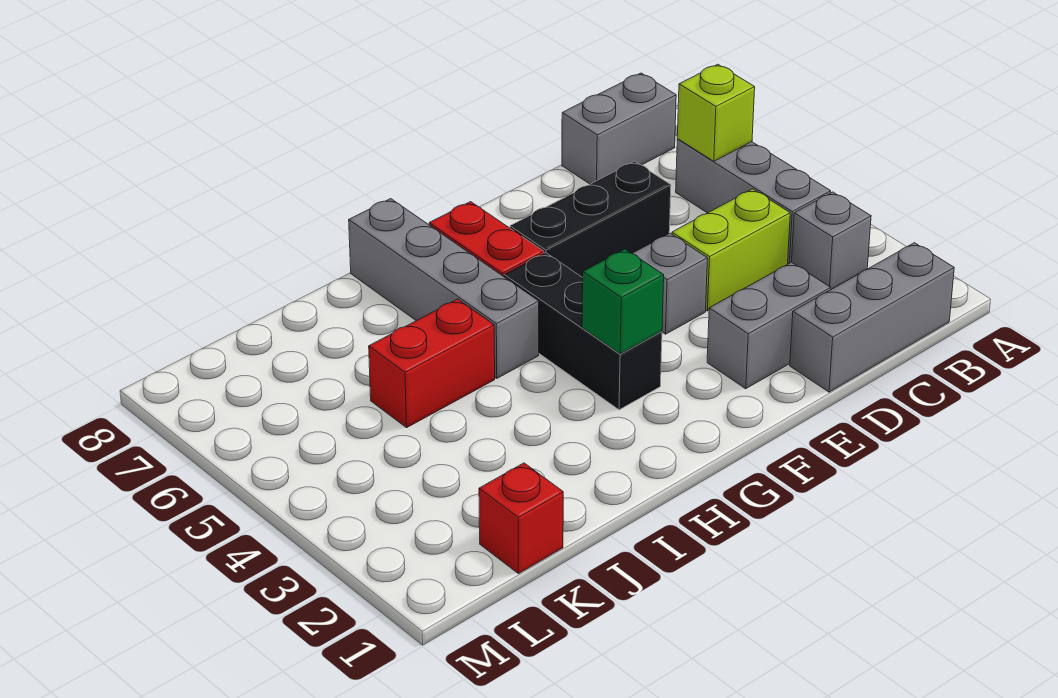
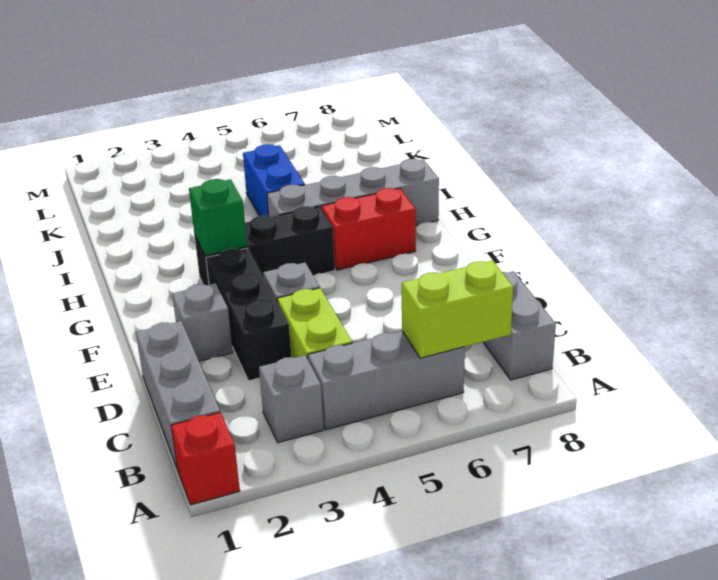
lime brick B6 level 2 -> lime brick B6:B7 level 2
grey brick D2:E2 level 1 -> grey brick E2 level 1
black brick D6:F6 level 1 -> black brick D3:F3 level 1
red brick I5:J5 level 1 -> blue brick I5:J5 level 1
red brick K1 level 1 -> red brick A1 level 1

